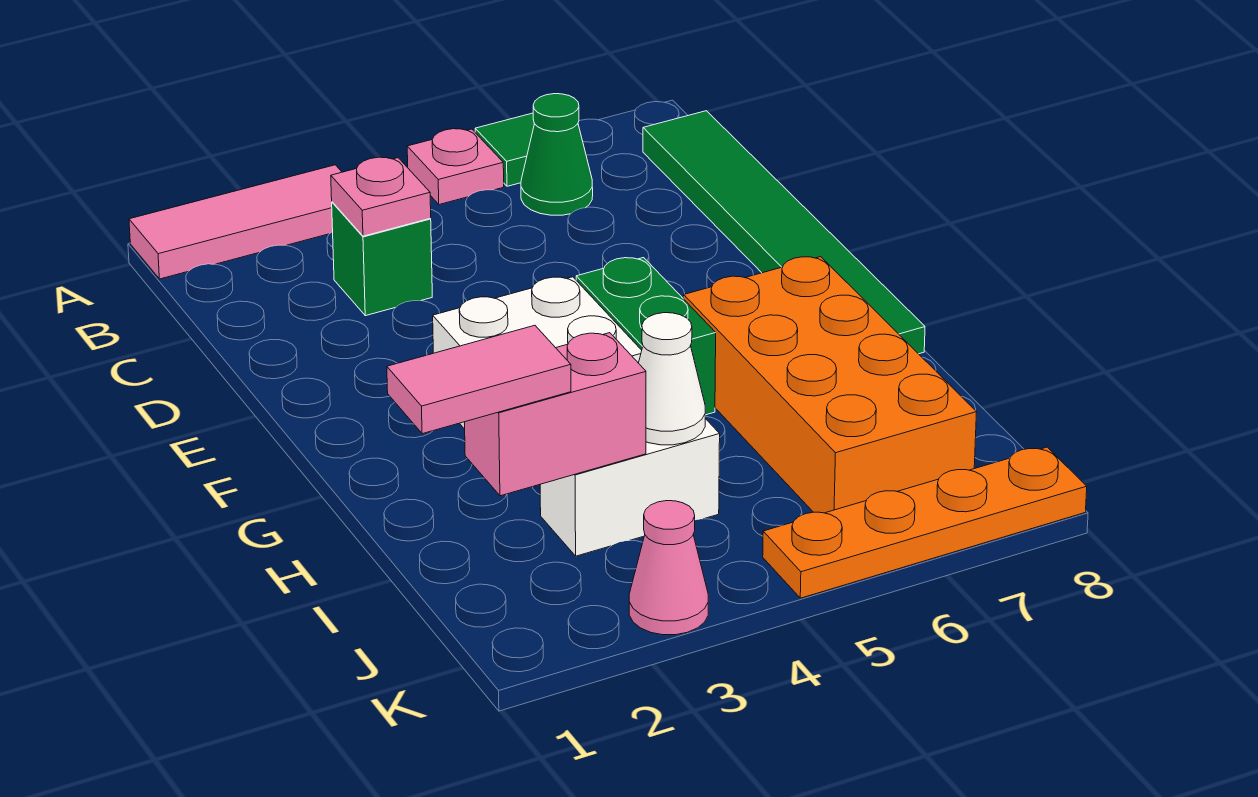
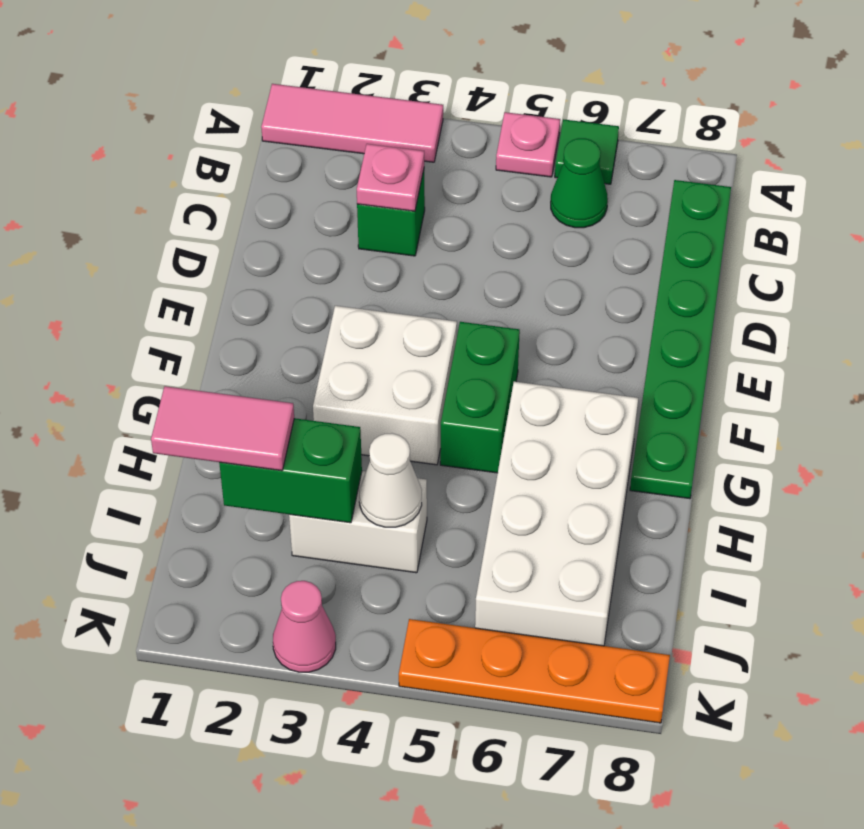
green tile B8:G8 level 1 -> green plate B8:G8 level 1
orange brick G6:J7 level 1 -> white brick G6:J7 level 1
pink brick I2:I3 level 2 -> green brick I2:I3 level 2

